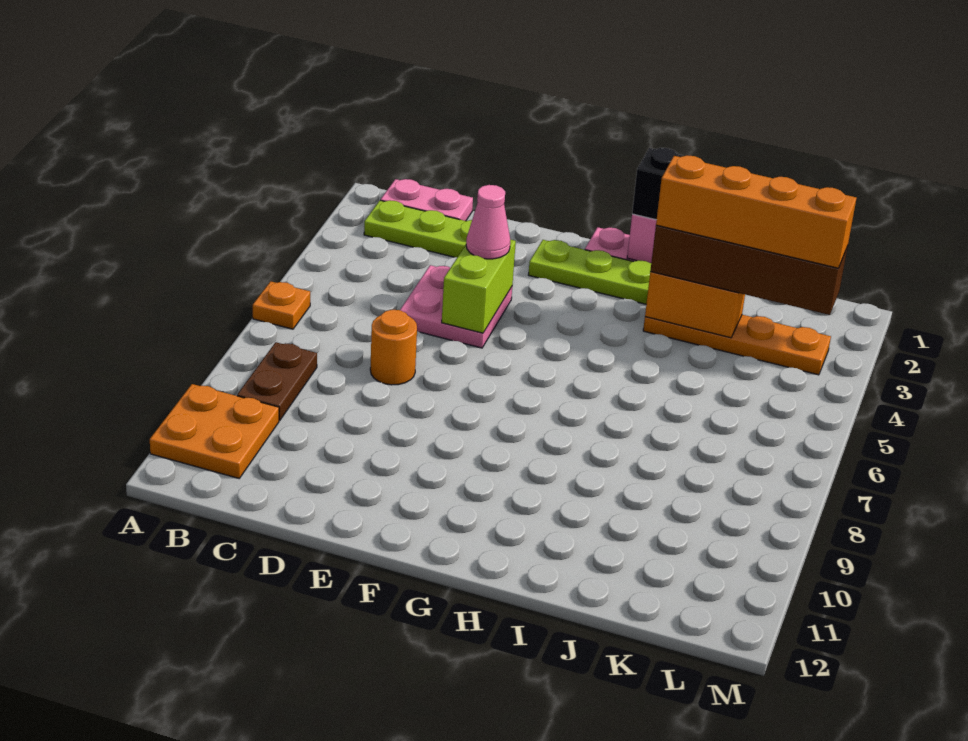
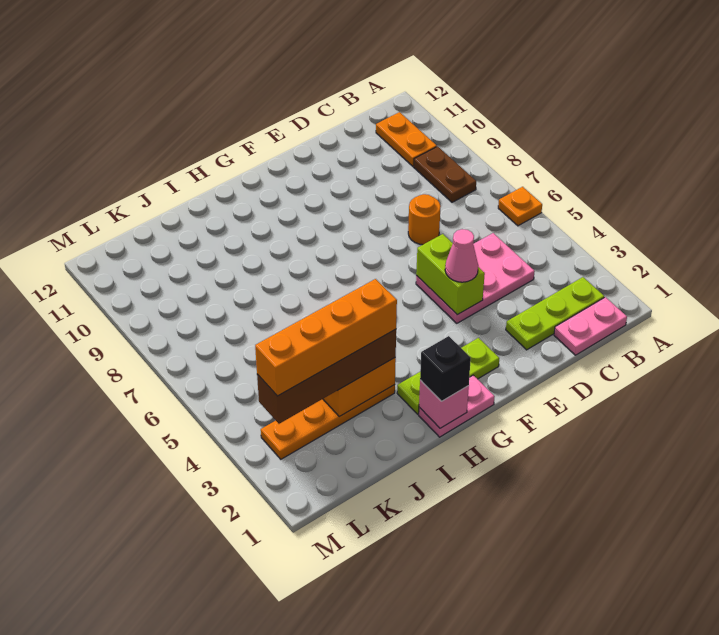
orange plate A10:B11 level 1 -> orange plate B10:B11 level 1
pink plate D4:E5 level 1 -> pink plate C4:E5 level 1

